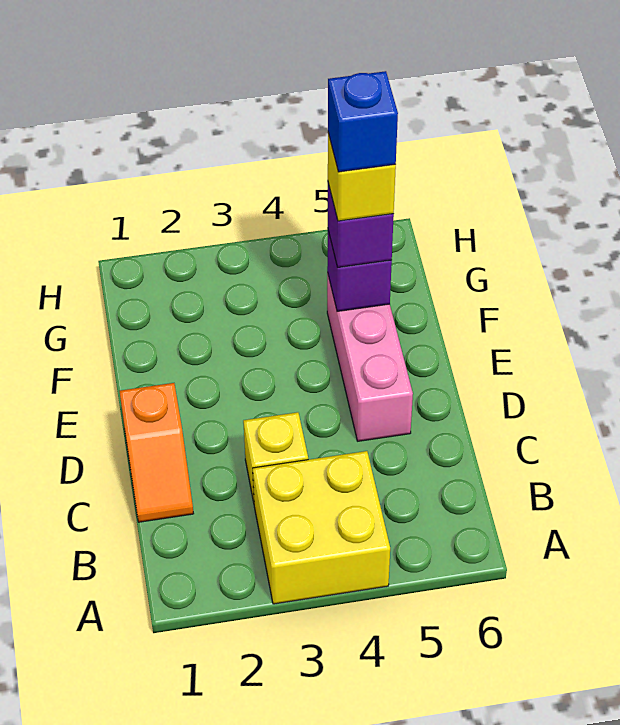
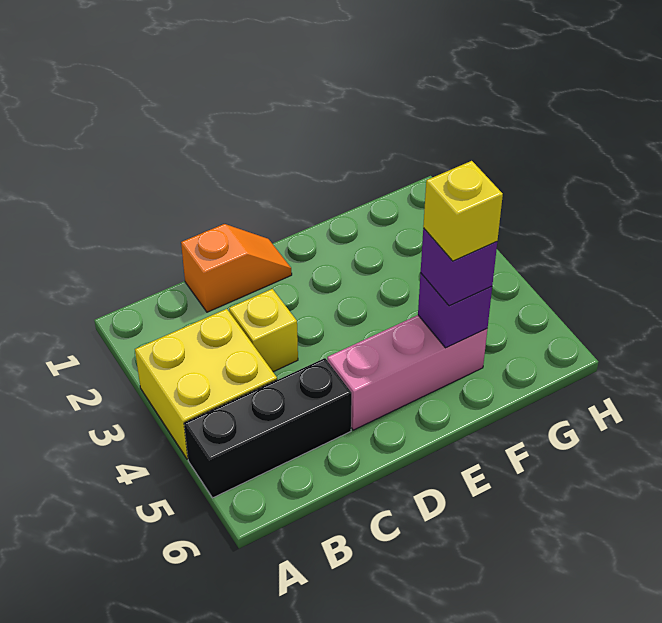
none -> black brick A5:C5 level 1
orange slope C1:D1 level 1 top D -> orange slope C1:D1 level 1 top C
blue brick F5 level 5 -> none

